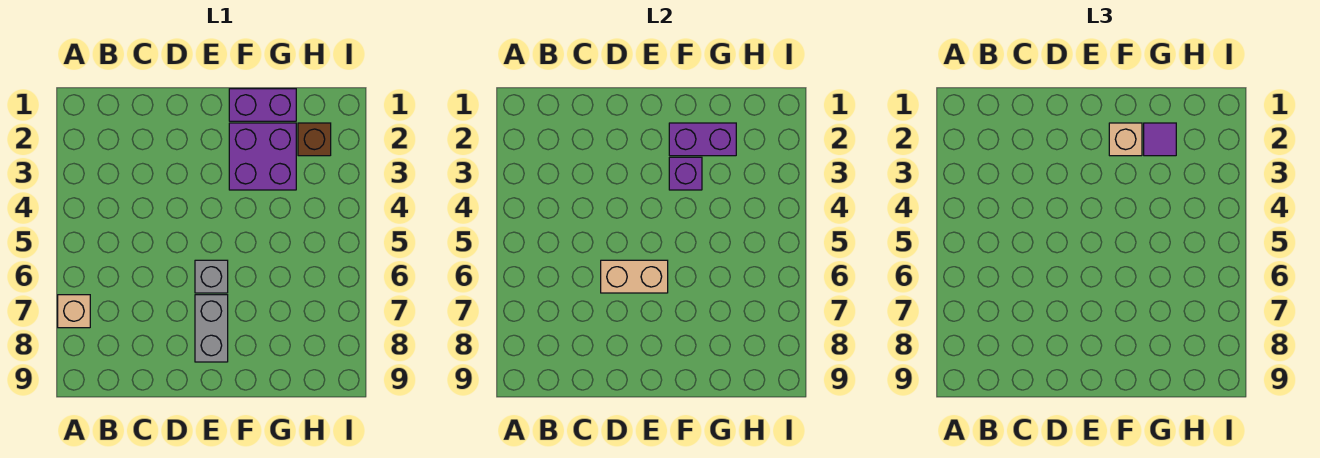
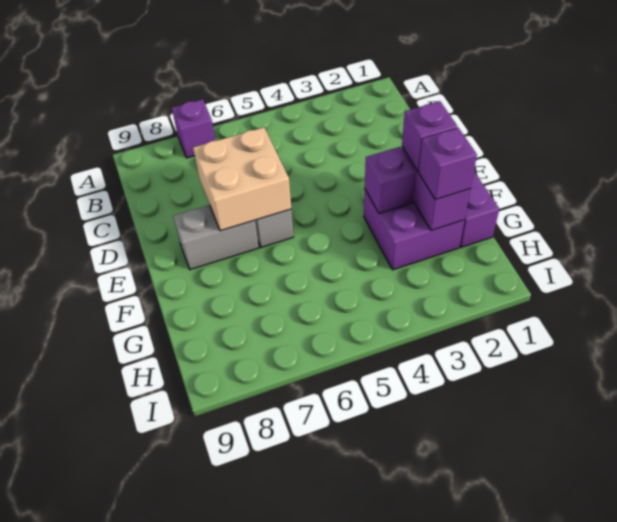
tan brick A7 level 1 -> purple brick A7 level 1
tan brick D6:E6 level 2 -> tan brick D6:E7 level 2
tan brick F2 level 3 -> purple brick F2 level 3
purple tile G2 level 3 -> purple brick G2 level 3
brown brick H2 level 1 -> none

